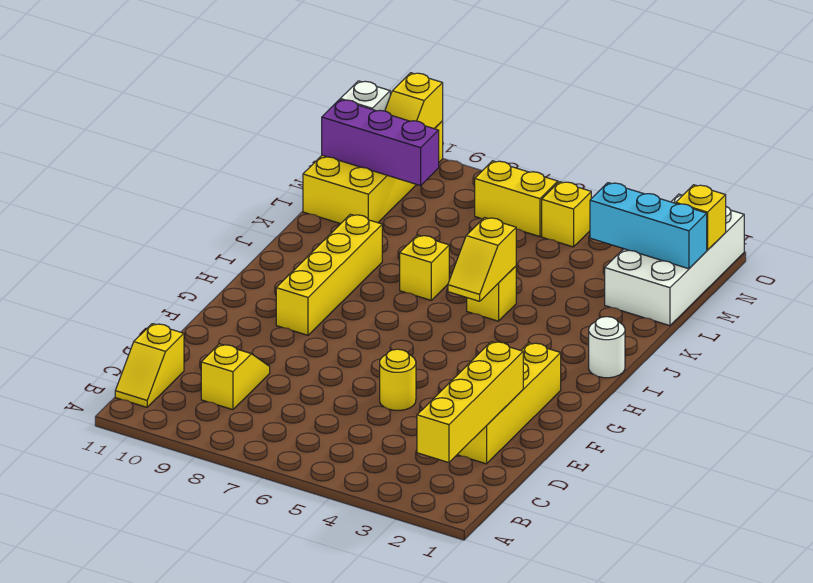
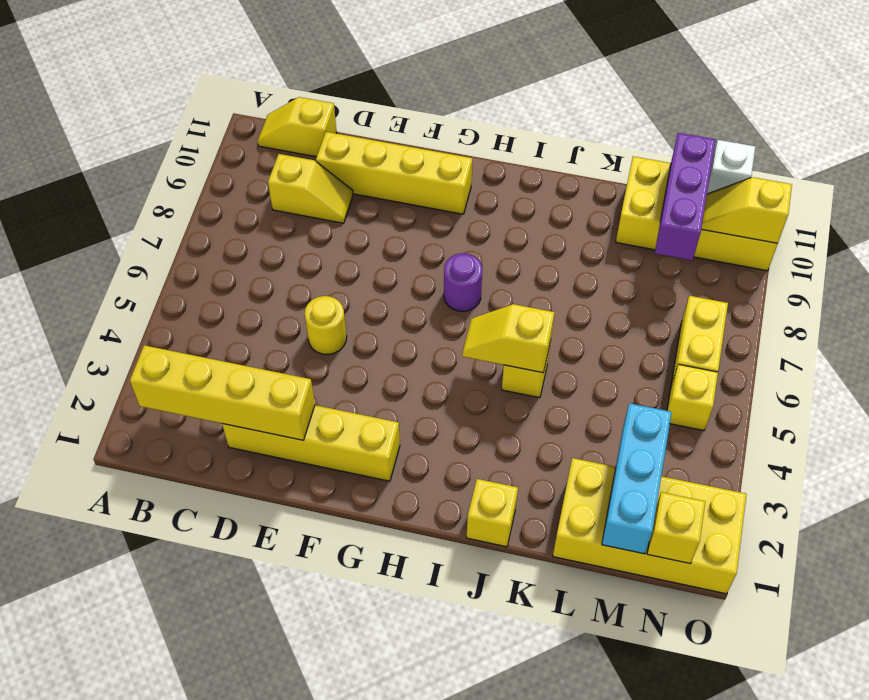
yellow brick G9:J9 level 1 -> yellow brick D10:G10 level 1
none -> purple round brick H7 level 1
white round brick I1 level 1 -> none
yellow brick J7 level 1 -> yellow brick J1 level 1
white brick L1:O2 level 1 -> yellow brick L1:O2 level 1

